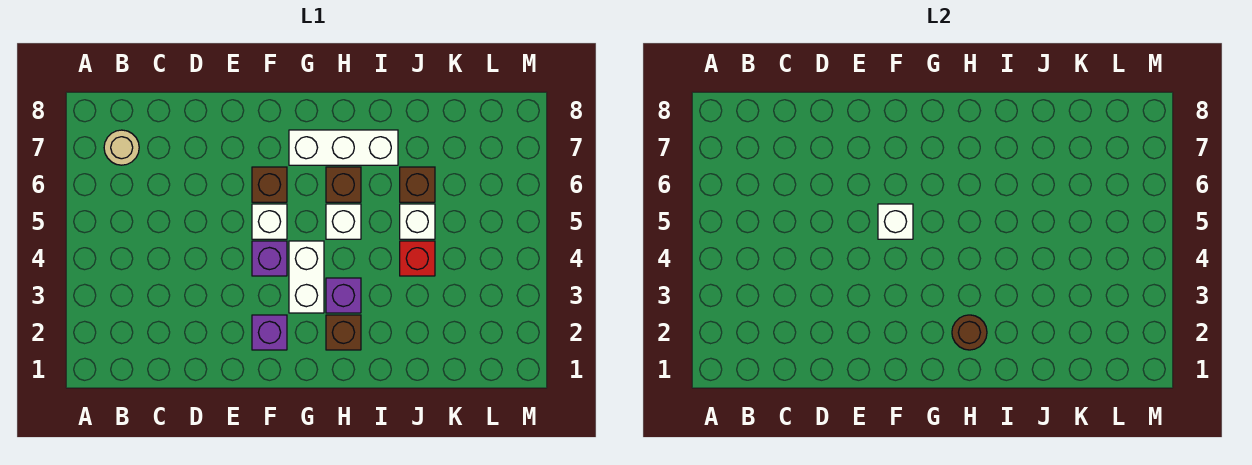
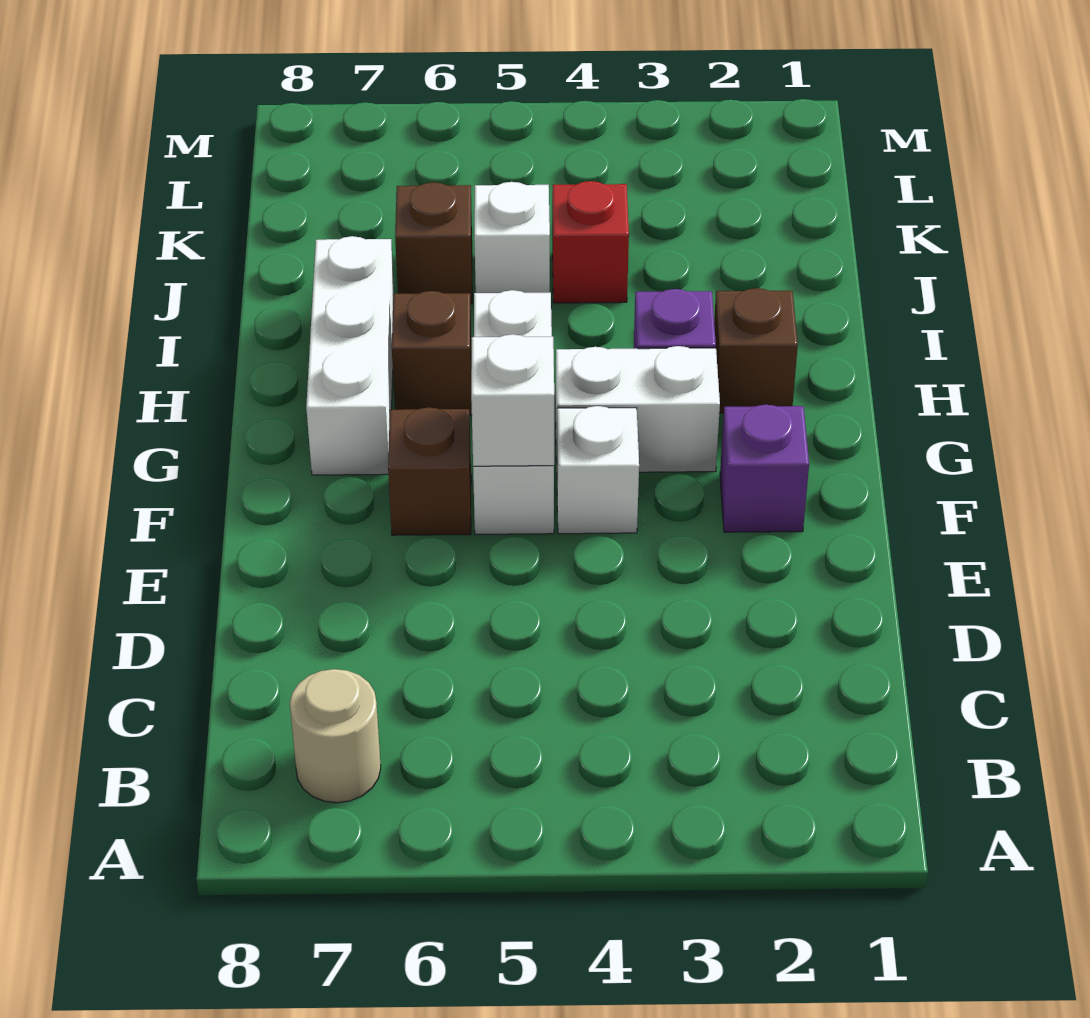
purple brick F4 level 1 -> white brick F4 level 1
brown round brick H2 level 2 -> none

